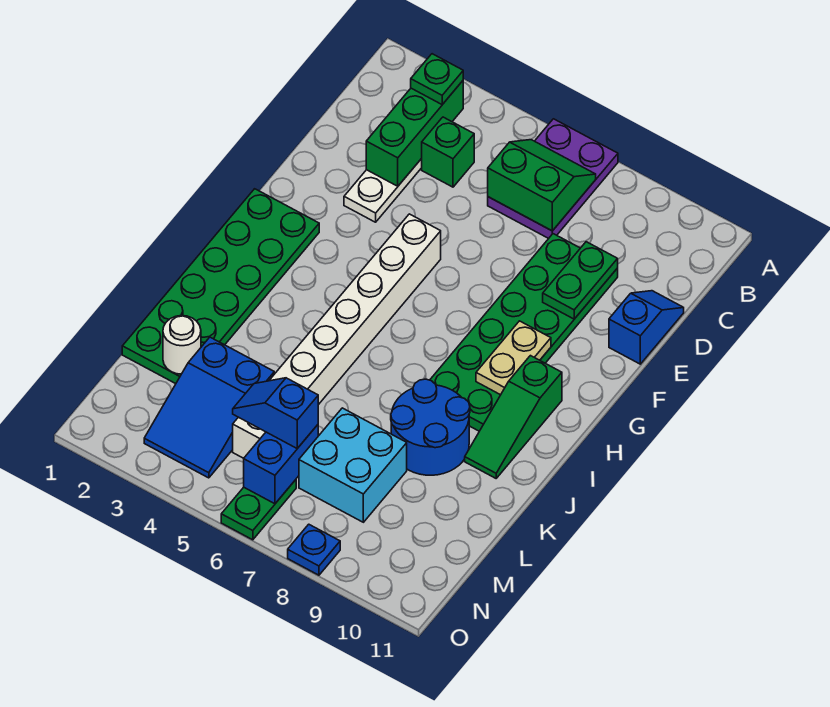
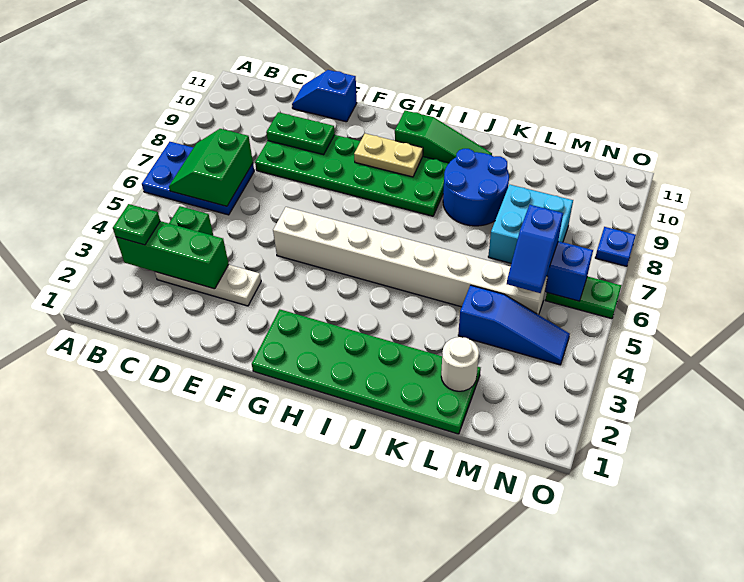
purple plate A6:C7 level 1 -> blue plate A6:C7 level 1
blue slope L3:N4 level 1 top L -> blue slope L4:N4 level 1 top L

